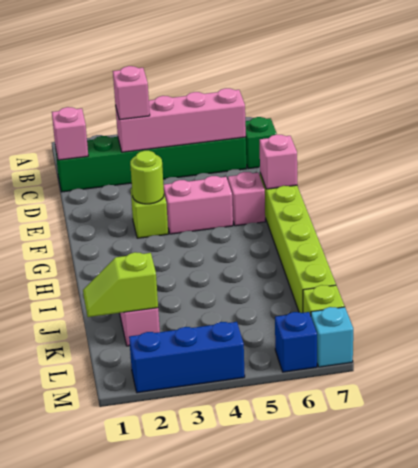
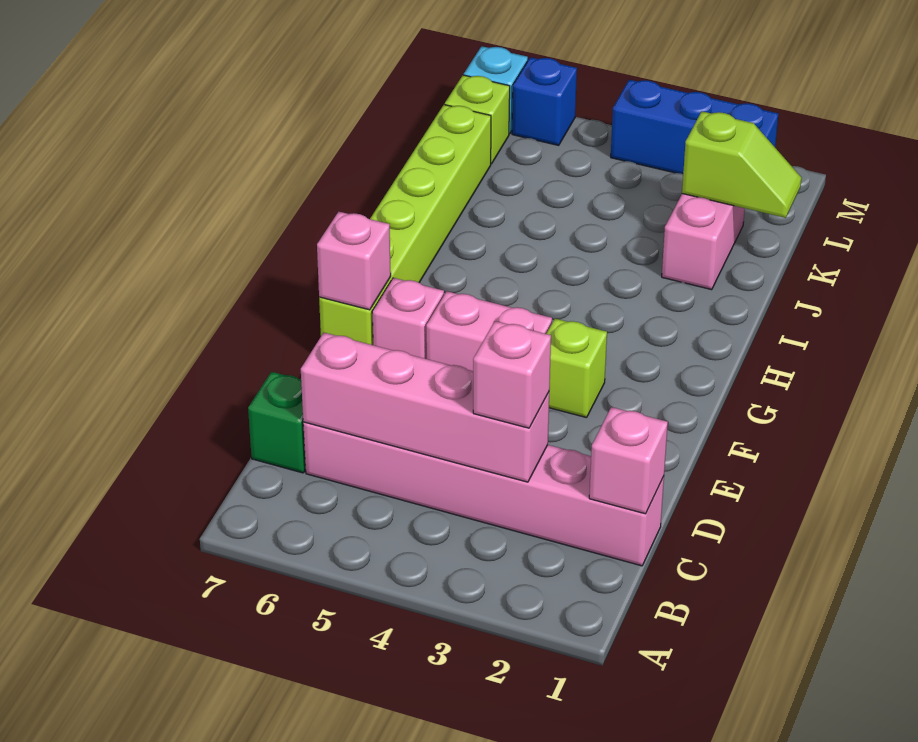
green brick C1:C6 level 1 -> pink brick C1:C6 level 1
lime round brick F3 level 2 -> none

